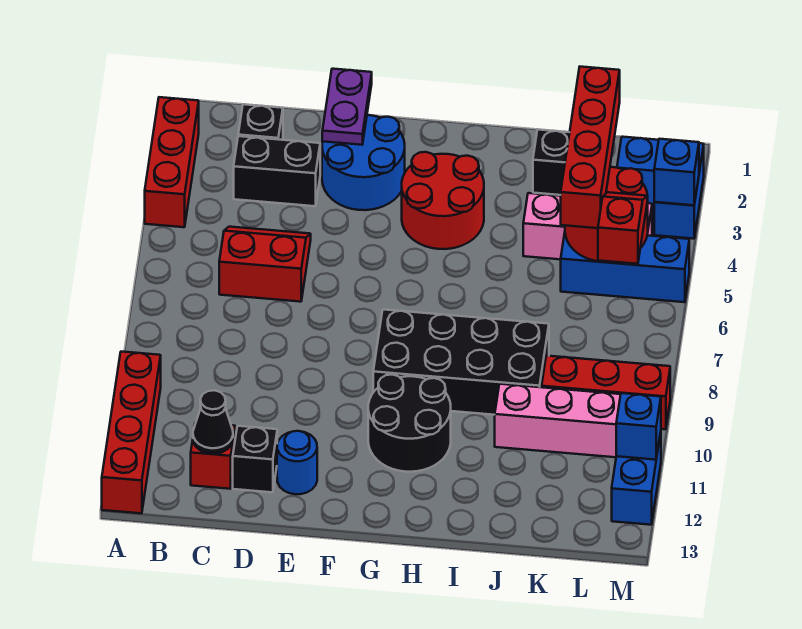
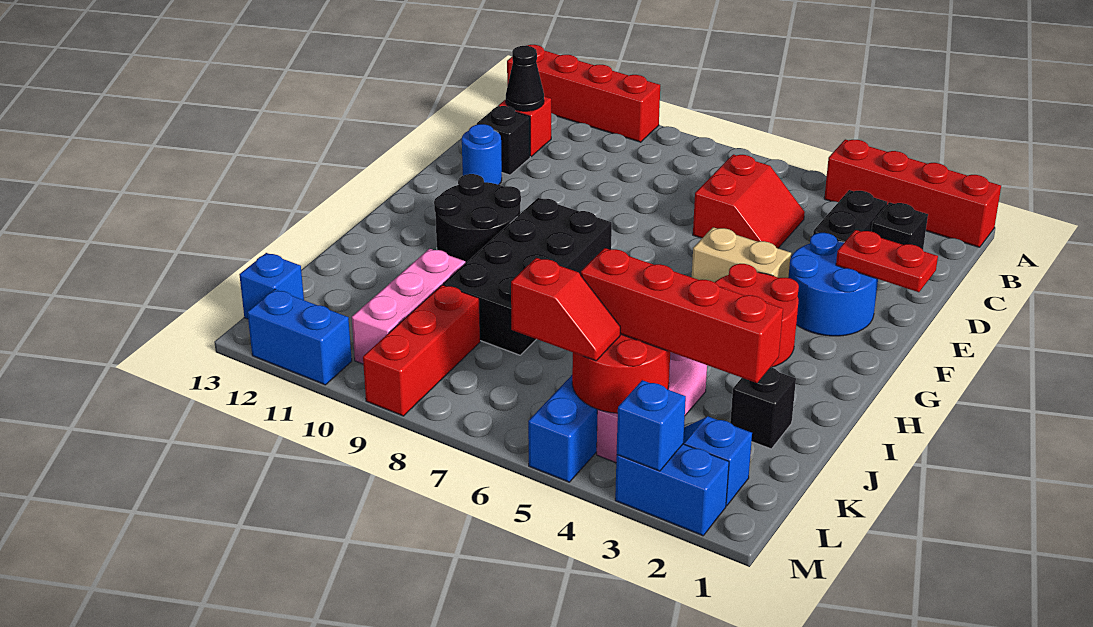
red brick A2:A4 level 1 -> red brick A1:A4 level 1
purple plate E1:E2 level 2 -> red plate E1:E2 level 2
none -> tan brick F4:F5 level 1
blue brick M11 level 2 -> blue brick L13 level 1

